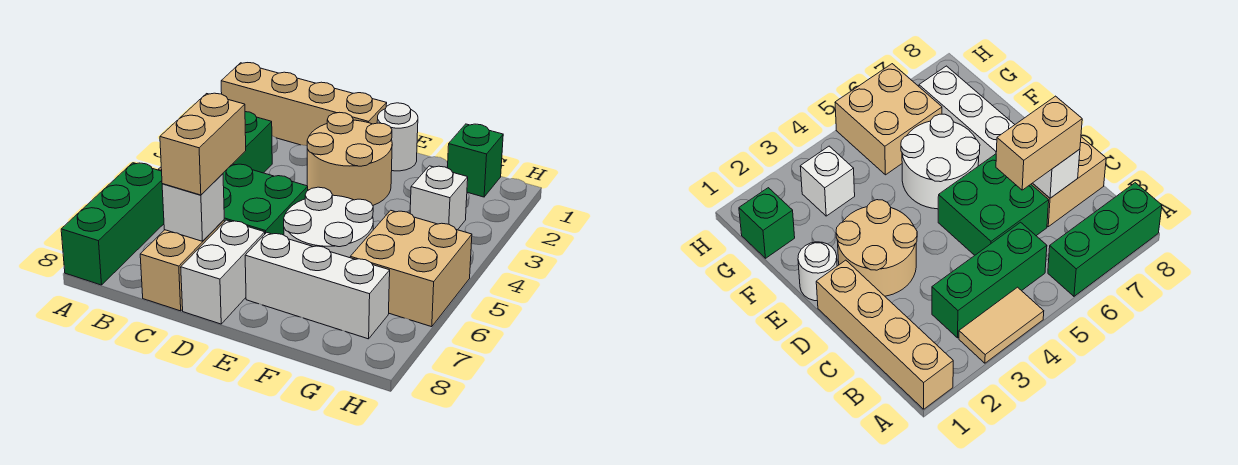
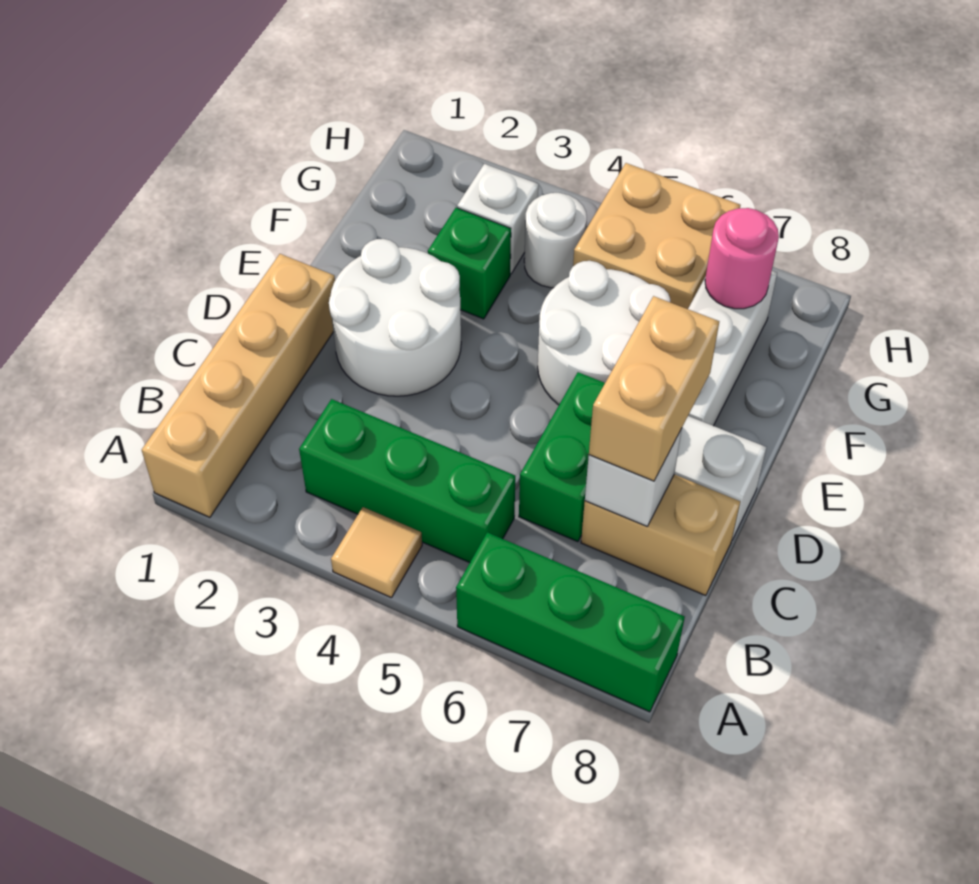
tan tile A3:A4 level 1 -> tan tile A4 level 1
green brick C5:D6 level 1 -> green brick C6:D6 level 1
tan brick C6:C7 level 3 -> tan brick C7:D7 level 3
tan round brick D2:E3 level 1 -> white round brick D2:E3 level 1
white round brick E1 level 1 -> white round brick G4 level 1
green brick G1 level 1 -> green brick F3 level 1
none -> pink round brick G7 level 2

